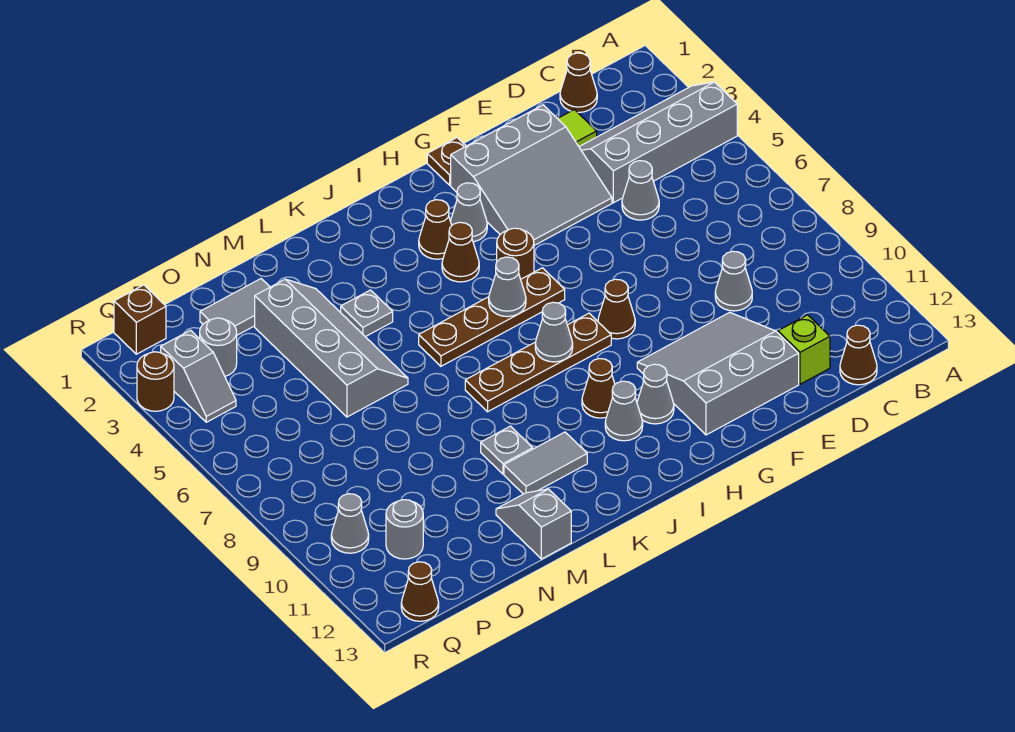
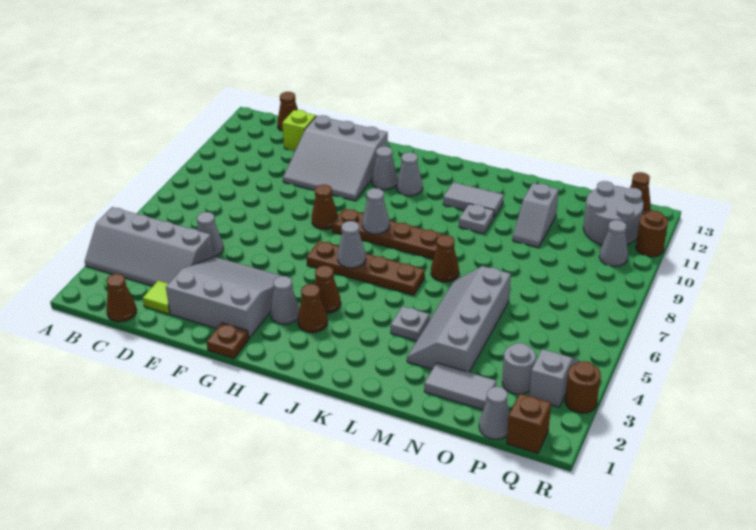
grey cone D9 level 1 -> grey cone P1 level 1
brown round brick H5 level 1 -> brown round brick R11 level 1
brown cone I10 level 1 -> brown cone L7 level 1
grey slope M12:M13 level 1 top 13 -> grey slope N10:N11 level 1 top 11
grey round brick P11 level 1 -> grey round brick P11:Q12 level 1

